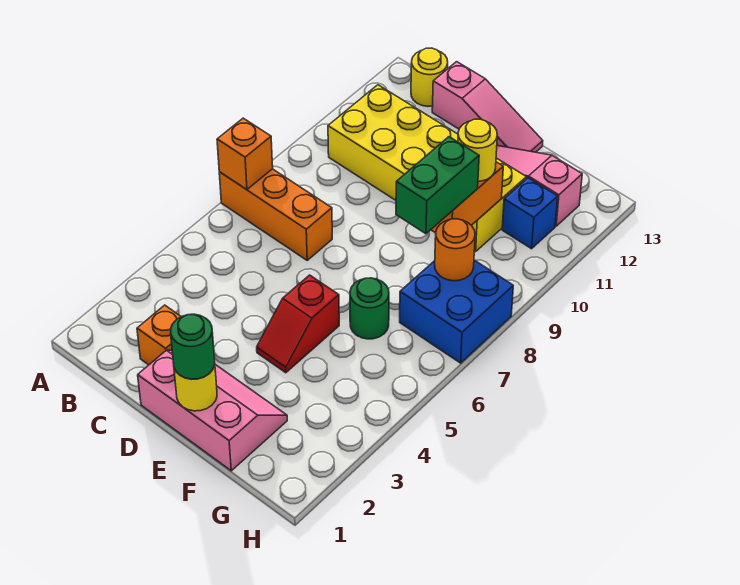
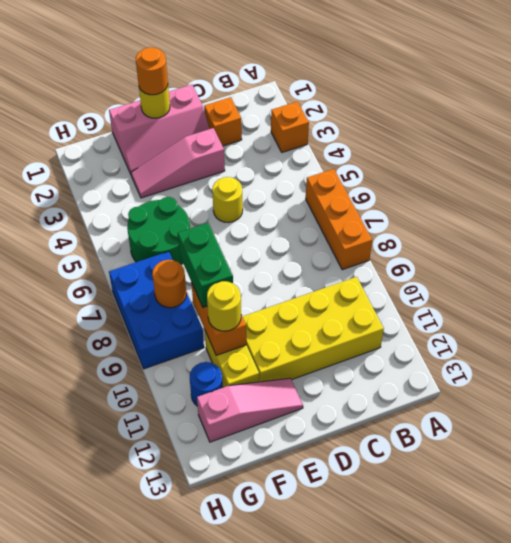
orange brick A7:C7 level 1 -> orange brick A6:A8 level 1
orange brick A7 level 2 -> orange brick A3 level 1
yellow round brick B13 level 1 -> yellow round brick D5 level 1
pink slope C13:E13 level 1 top C -> pink slope D3:F3 level 1 top D
green round brick E1 level 3 -> orange round brick E1 level 3
red slope E4:E5 level 1 top 5 -> none
green round brick F6 level 1 -> green round brick F5:G6 level 1
blue brick G7:H8 level 1 -> blue brick G7:H9 level 1
blue brick G11 level 1 -> blue round brick G11 level 1

